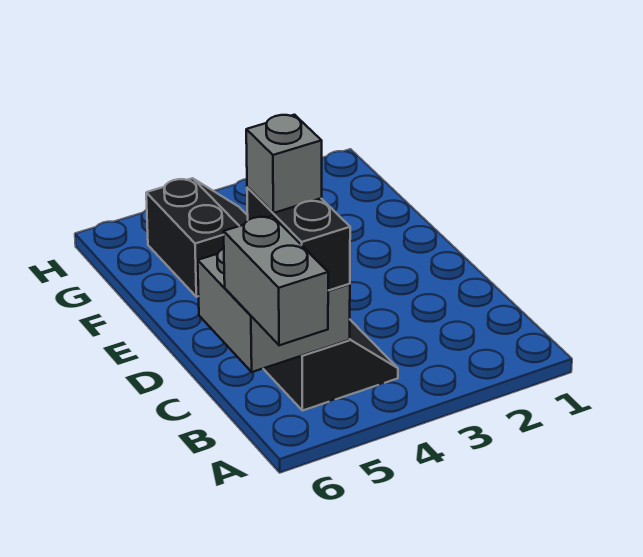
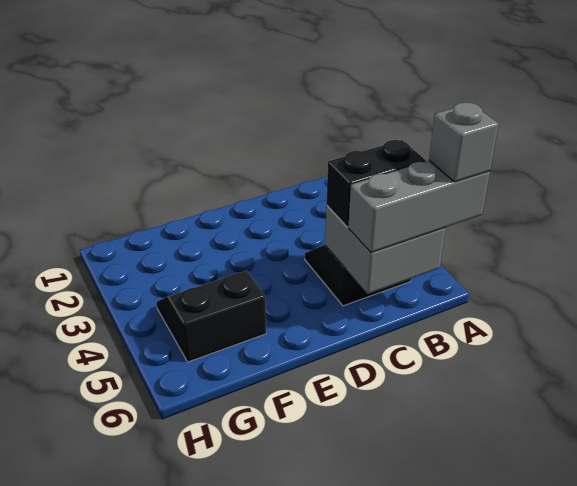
grey brick A6:B6 level 3 -> grey brick A6:C6 level 3
grey brick C5 level 4 -> grey brick A6 level 4

